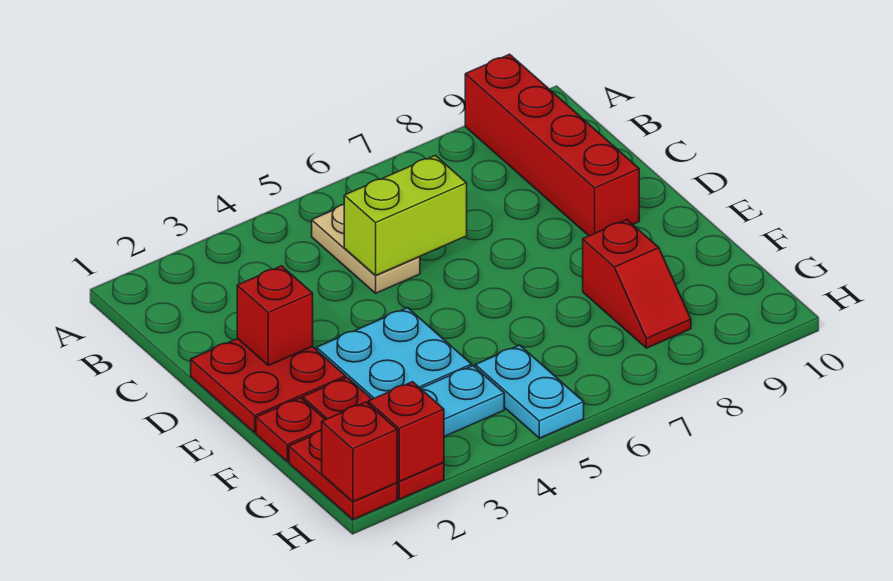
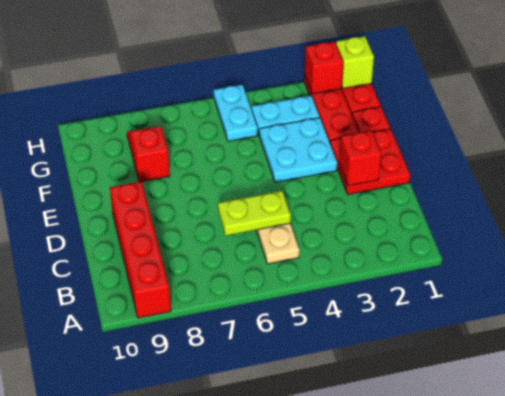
lime brick C5:C6 level 2 -> lime plate C5:C6 level 2
red brick H1 level 2 -> lime brick H1 level 2

